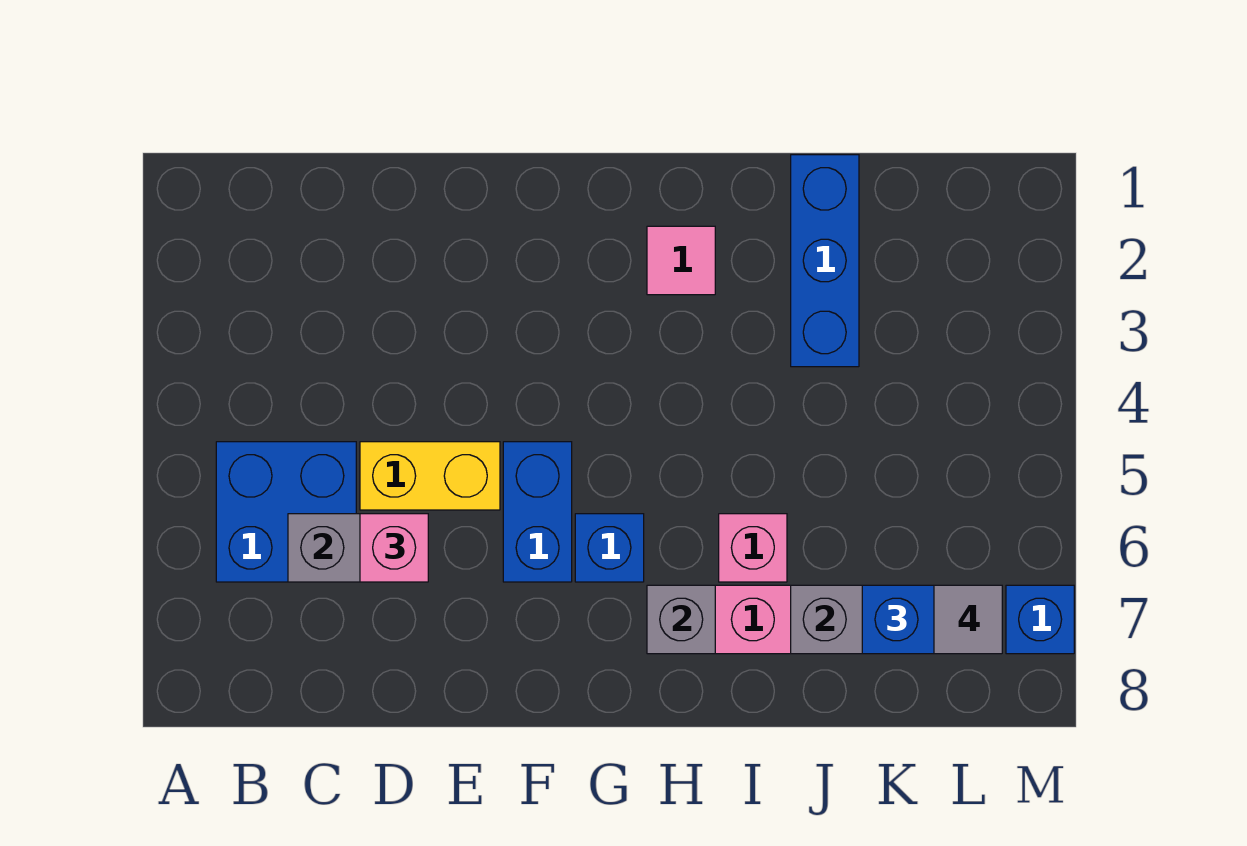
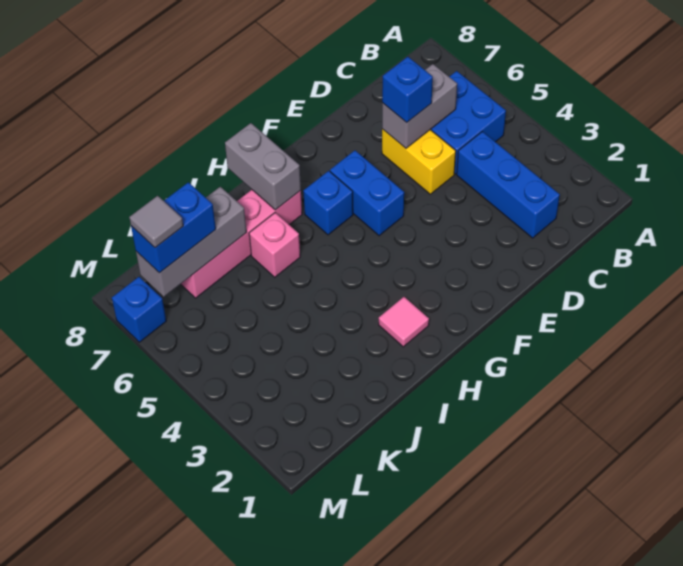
yellow brick D5:E5 level 1 -> yellow brick D5:D6 level 1
pink brick D6 level 3 -> blue brick D6 level 3
grey brick H7 level 2 -> grey brick H7:H8 level 2
blue brick J1:J3 level 1 -> blue brick C2:C4 level 1

